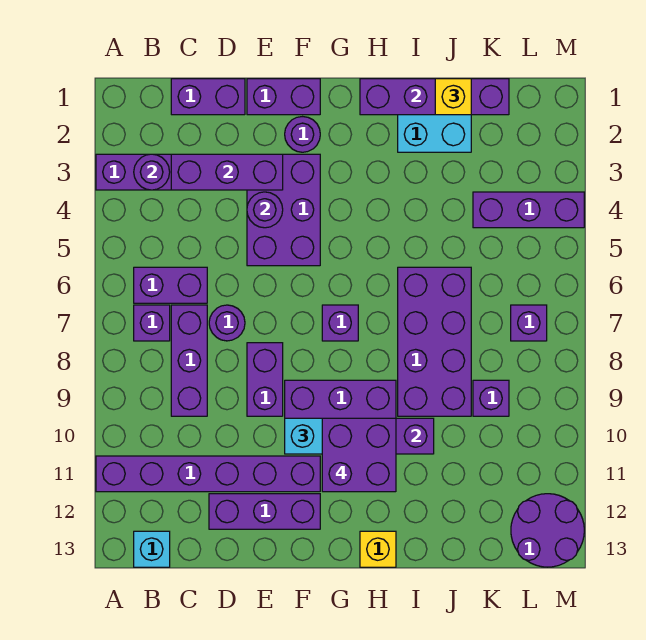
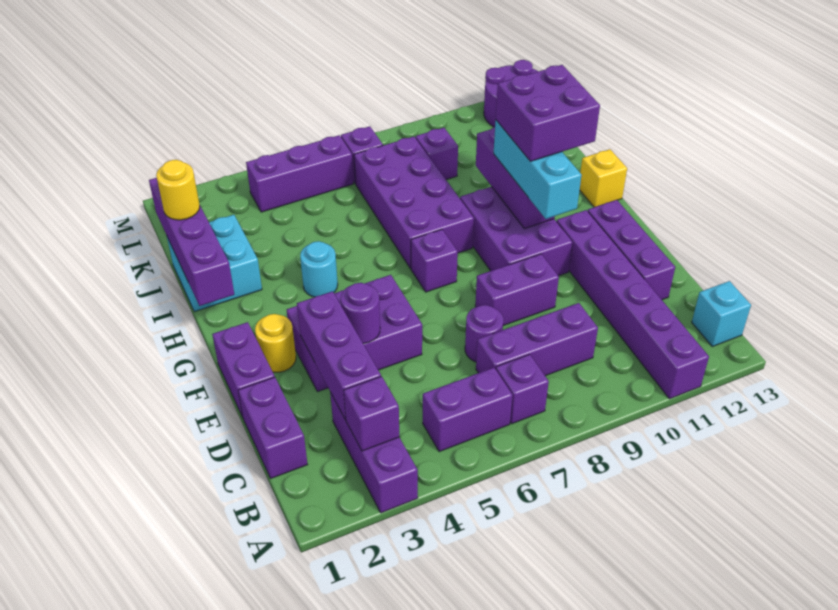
purple round brick B3 level 2 -> purple brick B3 level 2
purple brick B6:C6 level 1 -> purple brick B5:B6 level 1
purple round brick F2 level 1 -> yellow round brick F2 level 1
none -> cyan round brick H4 level 1
purple brick I6:J9 level 1 -> purple brick H7:K8 level 1
yellow brick J1 level 3 -> yellow round brick J1 level 3
purple brick K4:M4 level 1 -> purple brick L4:L6 level 1

